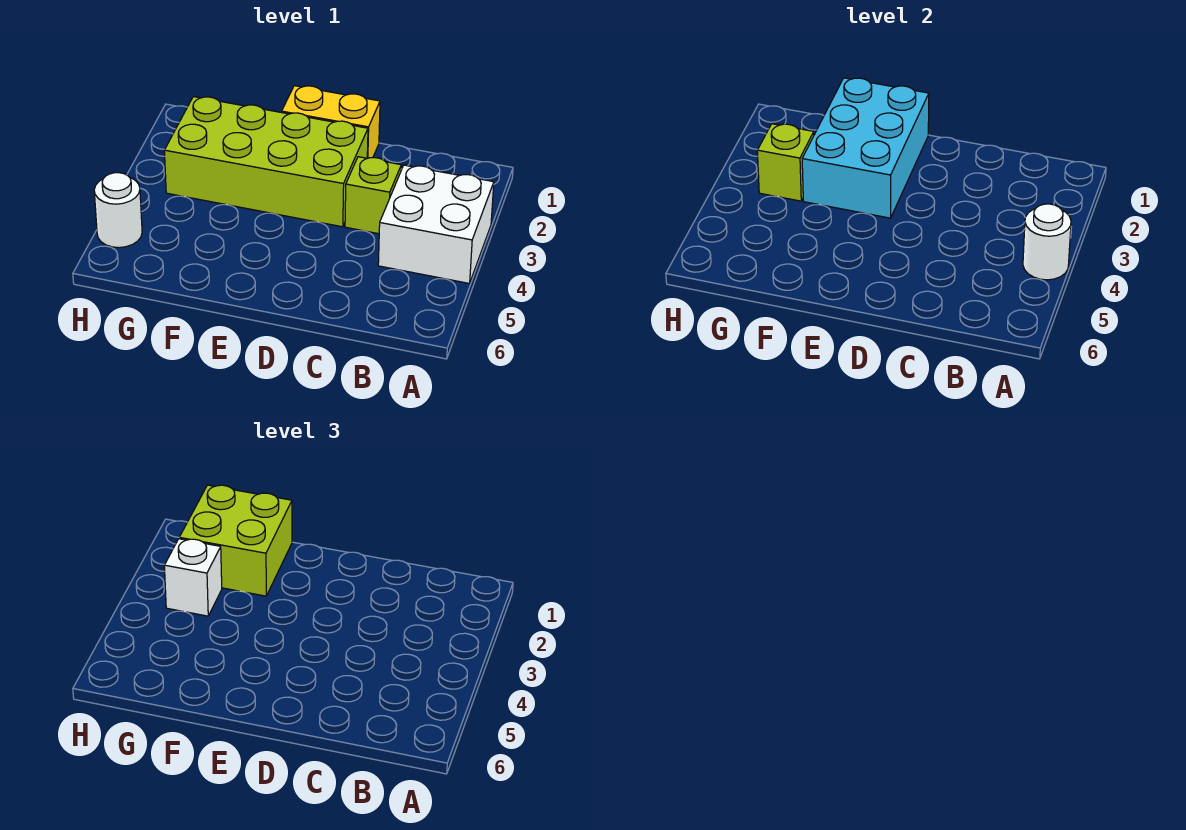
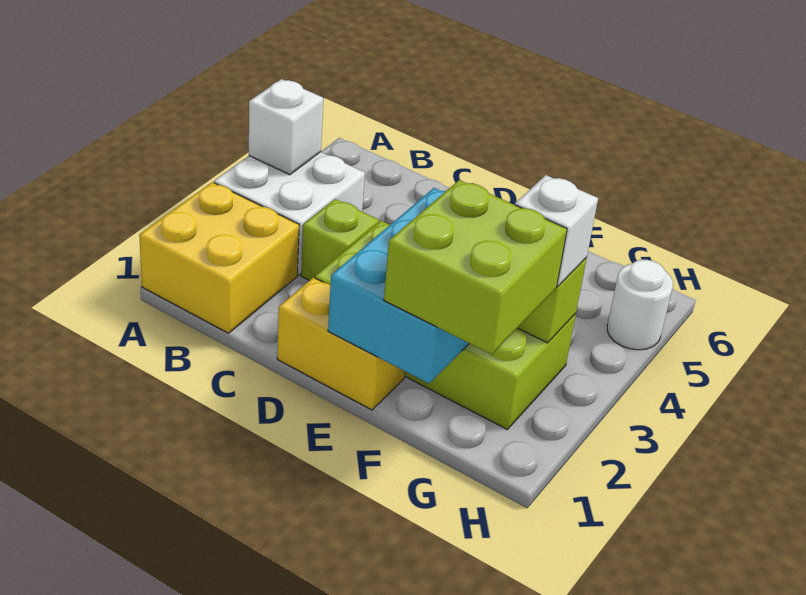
none -> yellow brick A1:B2 level 1
white round brick A4 level 2 -> white brick A4 level 2

